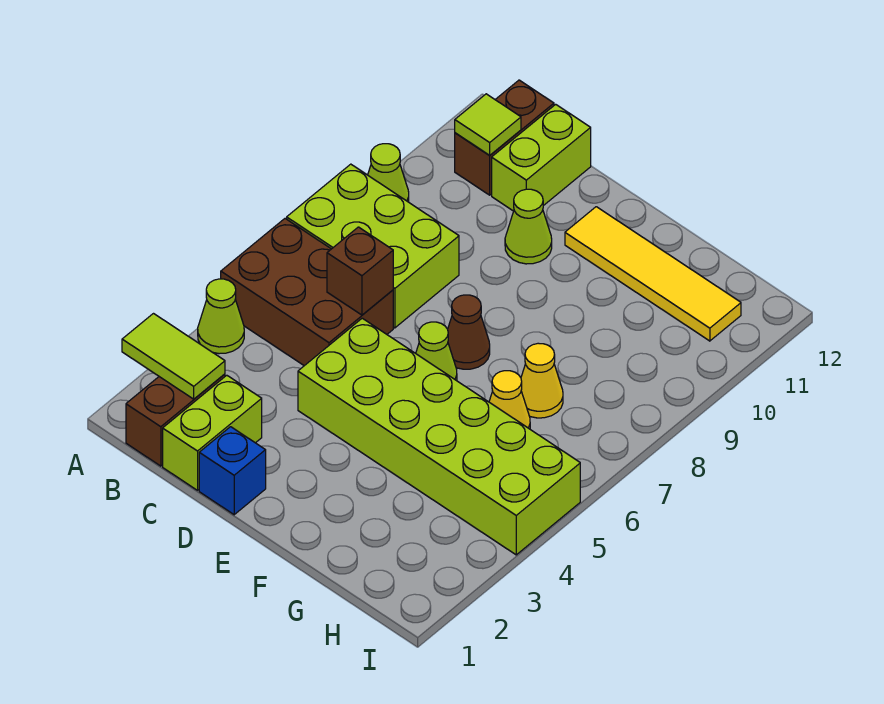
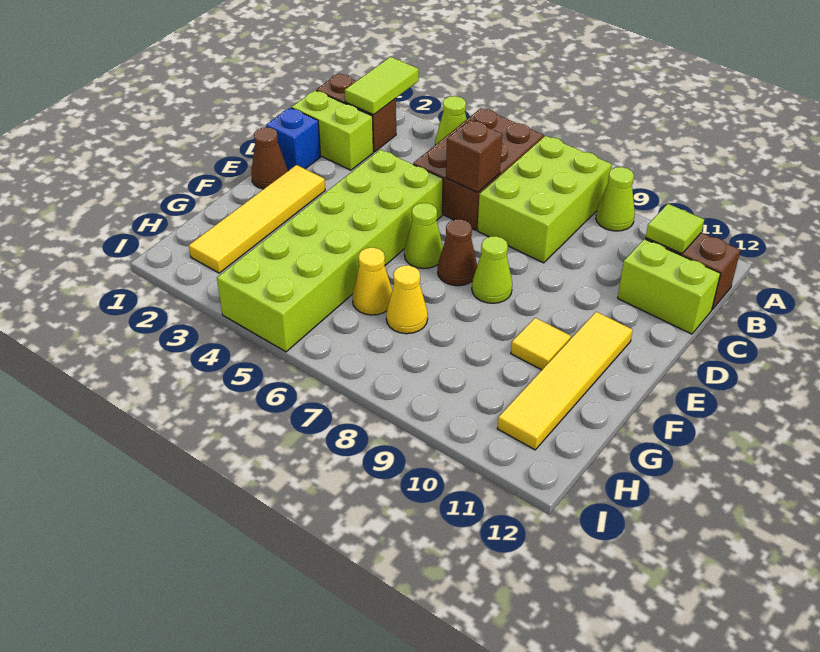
lime cone D10 level 1 -> lime cone E8 level 1
none -> brown cone E1 level 1
none -> yellow tile E2:H2 level 1
none -> yellow tile F10 level 1

